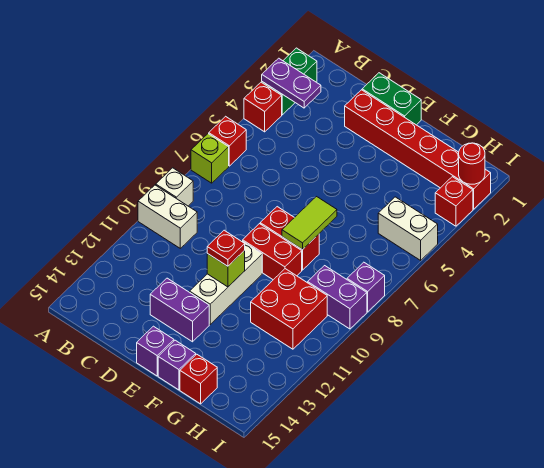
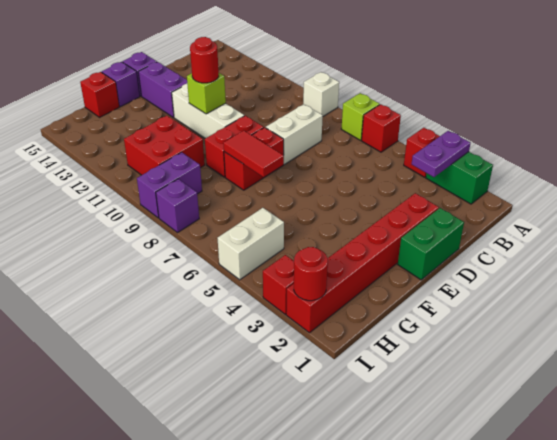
white brick A10:B10 level 1 -> white brick C8:D8 level 1
purple brick D13:E13 level 1 -> purple brick E13:E14 level 1
red plate E11 level 3 -> red round brick E11 level 3
lime tile F7:F8 level 2 -> red tile F7:F8 level 2

